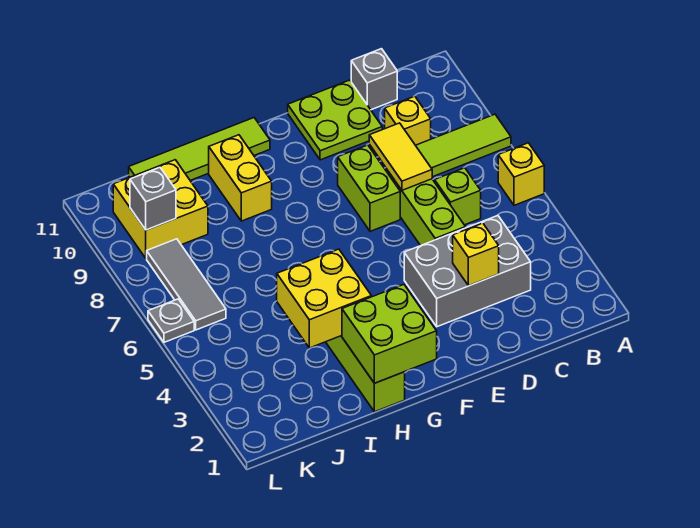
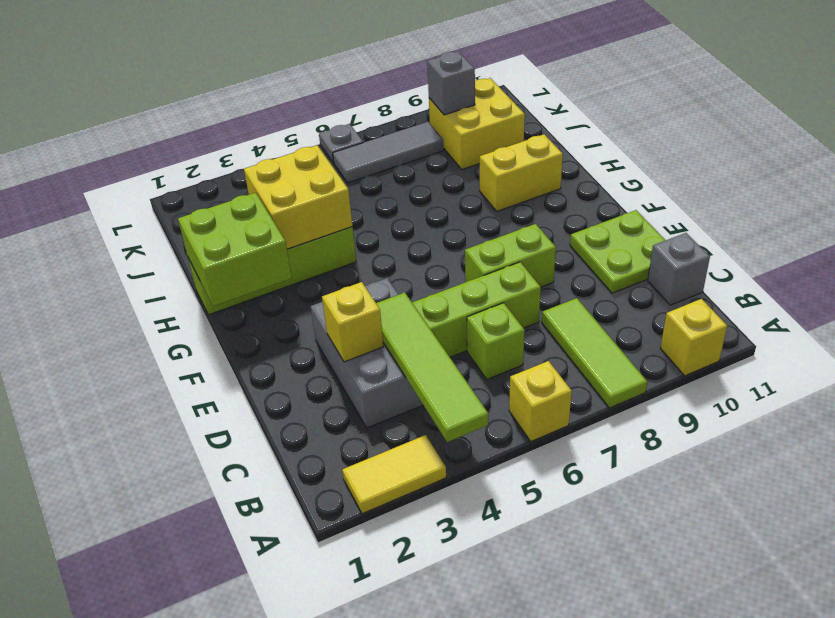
yellow brick C9 level 1 -> yellow brick A10 level 1
yellow tile D7:D8 level 2 -> yellow tile A2:A3 level 1
lime tile G11:J11 level 1 -> lime tile A4:D4 level 2

